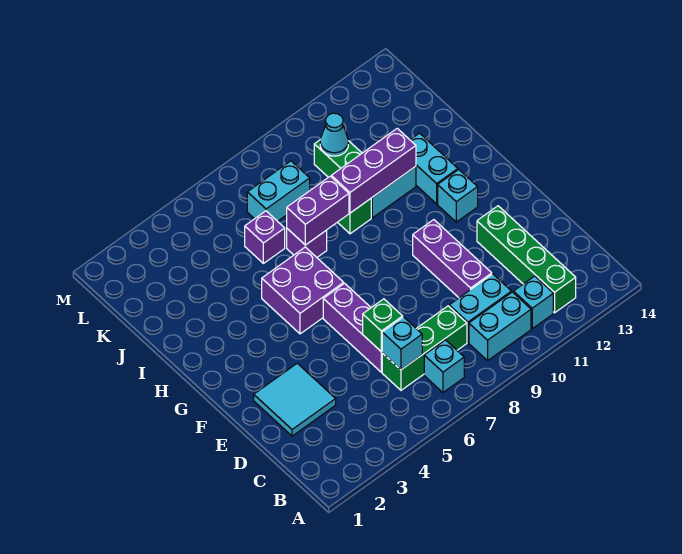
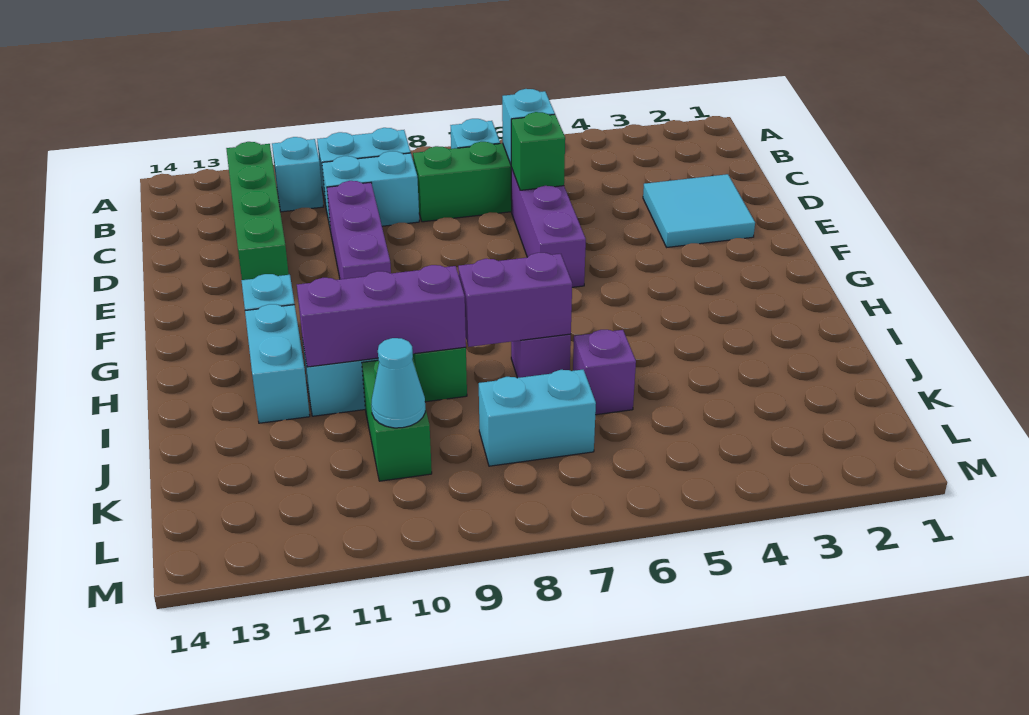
purple brick G5:H6 level 1 -> none

